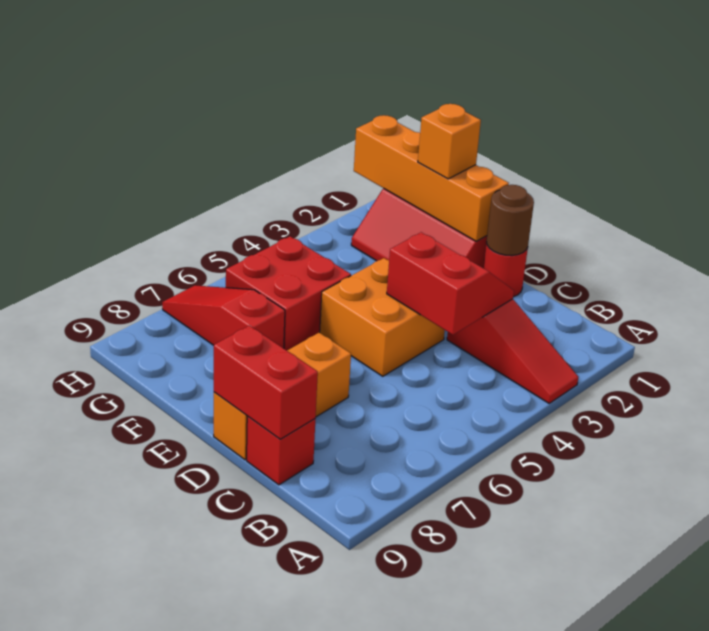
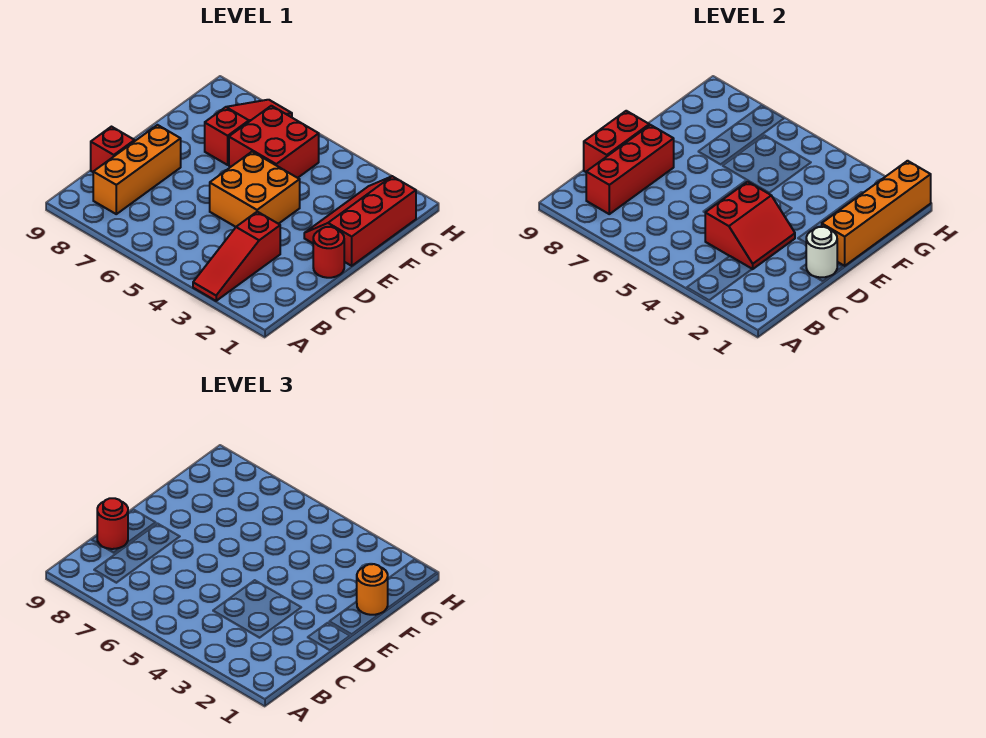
none -> red brick B8:D8 level 2
none -> red round brick C9 level 3
brown round brick D1 level 2 -> white round brick D1 level 2
orange brick D7:D9 level 1 -> orange brick B8:D8 level 1
orange brick F1 level 3 -> orange round brick F1 level 3

